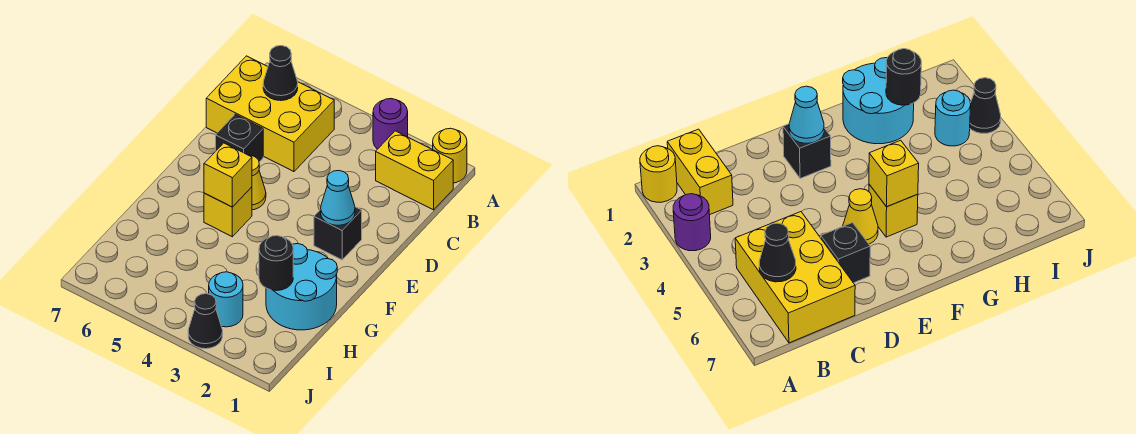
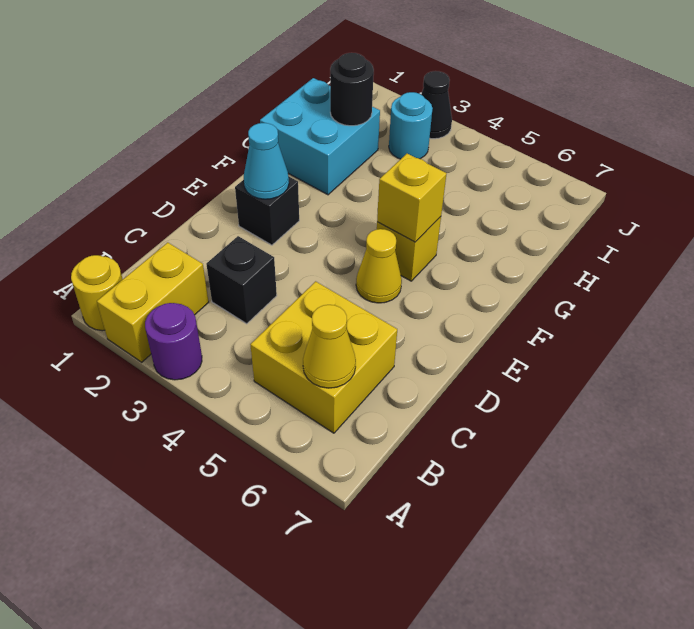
yellow brick B1:B2 level 1 -> yellow brick A2:B2 level 1
yellow brick B5:C7 level 1 -> yellow brick B5:C6 level 1
black cone B6 level 2 -> yellow cone B6 level 2
black brick D6 level 1 -> black brick C3 level 1
cyan round brick G1:H2 level 1 -> cyan brick G1:H2 level 1

